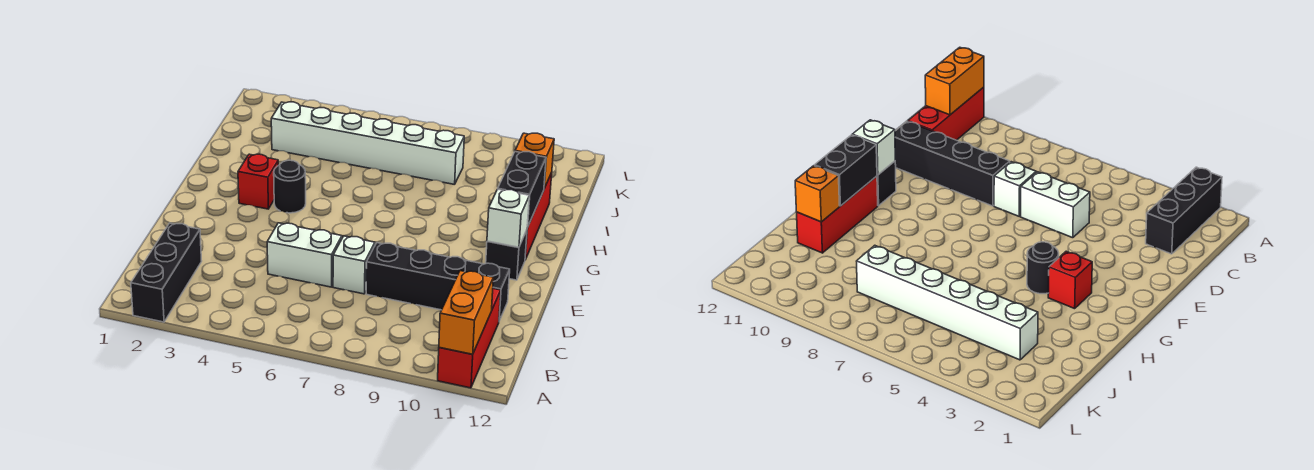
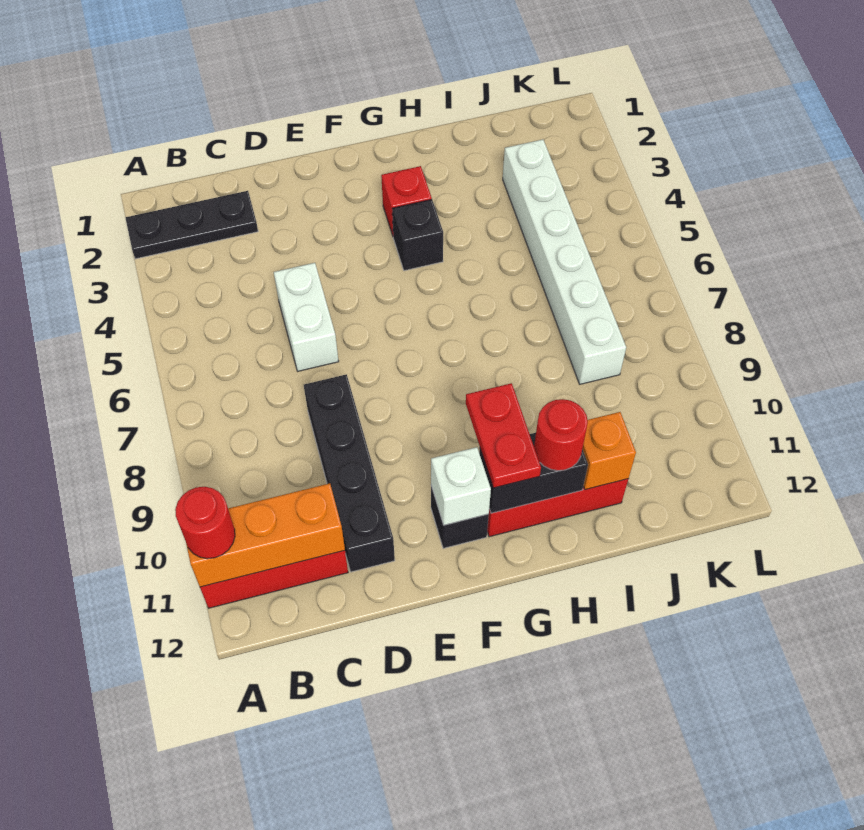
black brick A2:C2 level 1 -> black plate A2:C2 level 1
orange brick A11:B11 level 2 -> orange brick A11:C11 level 2
none -> red round brick A11 level 3
white brick D7 level 1 -> none
black round brick G4 level 1 -> black brick G4 level 1
none -> red plate G10:G11 level 3
none -> red round brick H11 level 3

